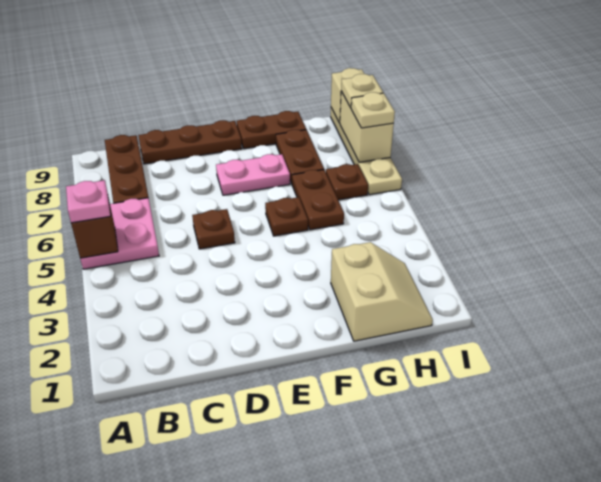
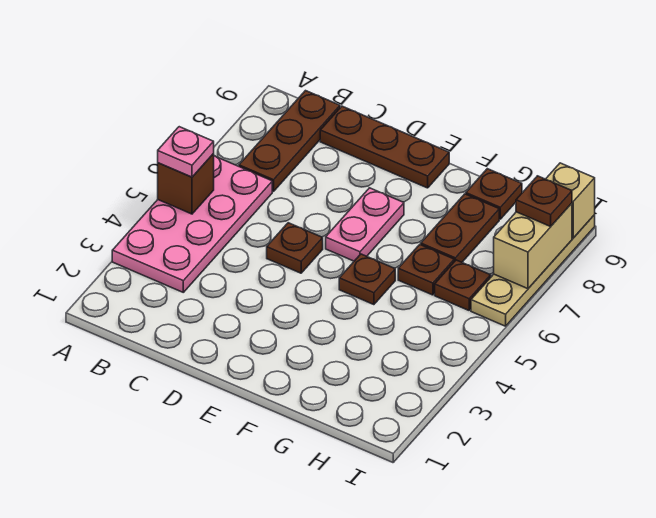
pink plate A5:B6 level 1 -> pink plate A3:B6 level 1
pink plate E7:F7 level 1 -> pink plate E6:E7 level 1
brown plate F9:G9 level 1 -> brown plate G9 level 1
tan slope G1:H2 level 1 top G -> none
brown plate G5:G6 level 1 -> brown plate G6 level 1
tan plate I7 level 3 -> none
tan plate I8 level 3 -> brown plate I8 level 3

